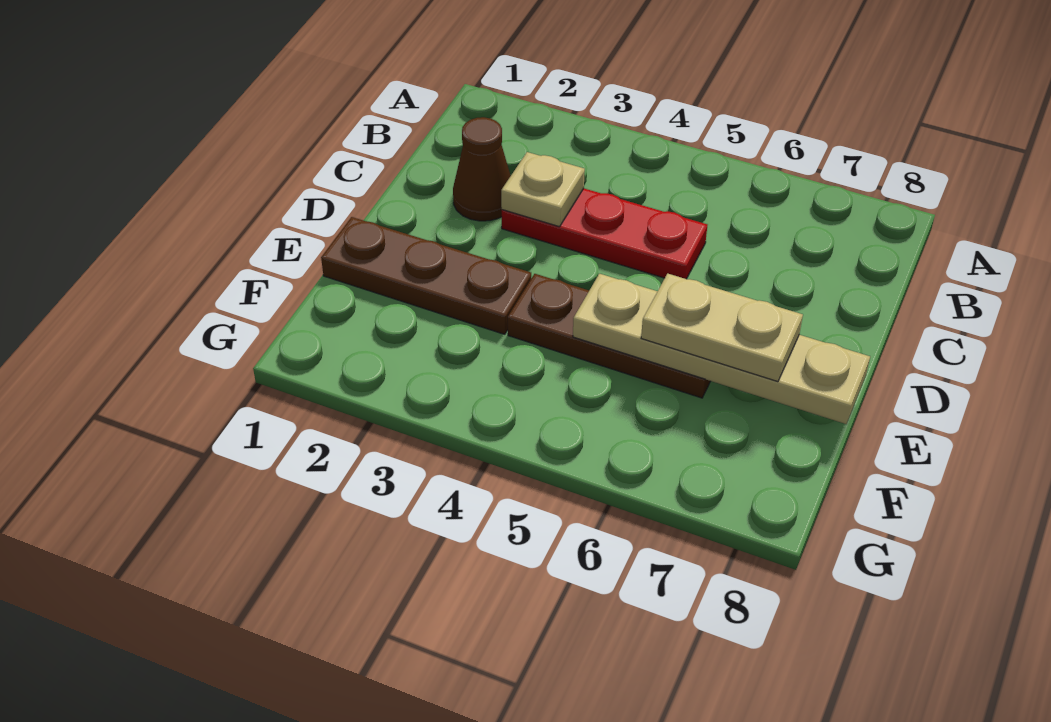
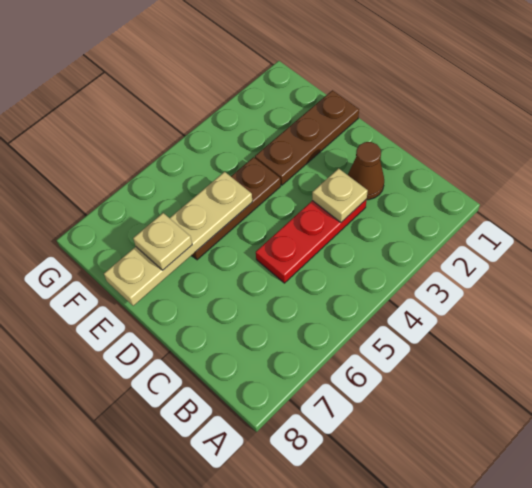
tan plate E6:E7 level 3 -> tan plate E7 level 3

